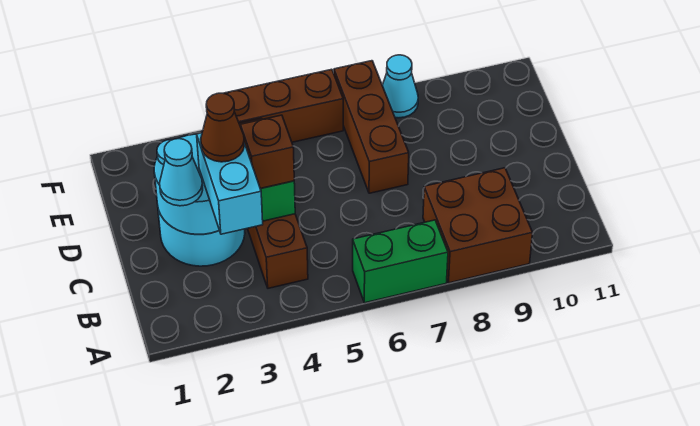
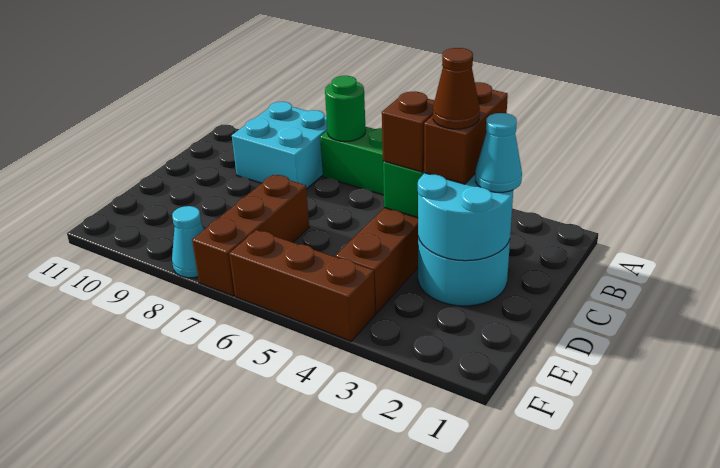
none -> green round brick A7 level 2
brown brick A8:B9 level 1 -> cyan brick A8:B9 level 1
cyan brick B3:C3 level 3 -> brown brick B3:C3 level 3

